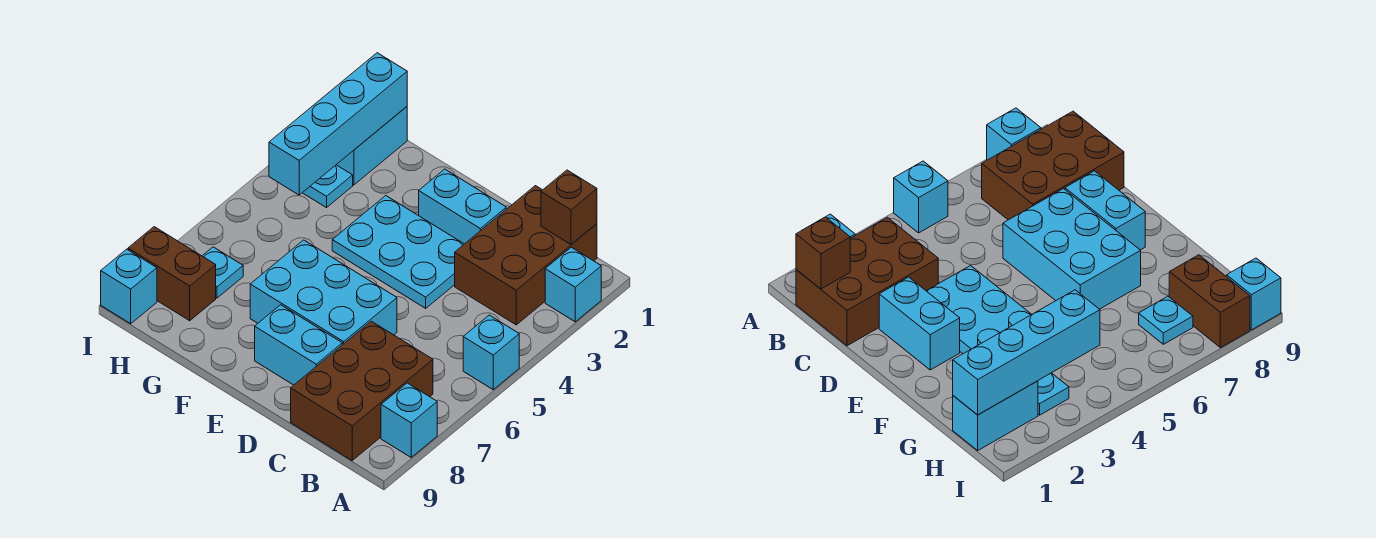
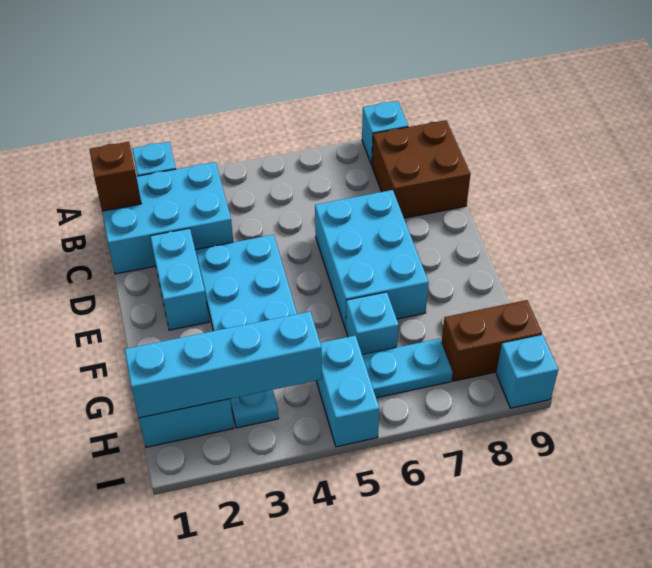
cyan brick A5 level 1 -> cyan brick G6 level 1
brown brick B1:C3 level 1 -> cyan brick B1:C3 level 1
brown brick B7:C9 level 1 -> brown brick B8:C9 level 1
cyan brick D8:E8 level 1 -> cyan brick H5:I5 level 1
cyan plate H7 level 1 -> cyan plate H6:H7 level 1
brown brick H8:I8 level 1 -> brown brick H8:H9 level 1

